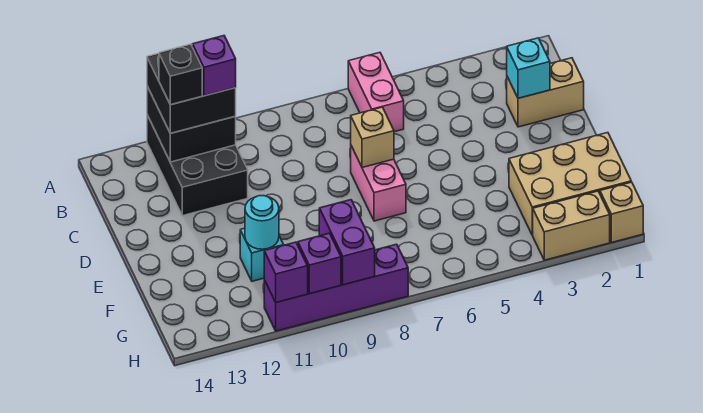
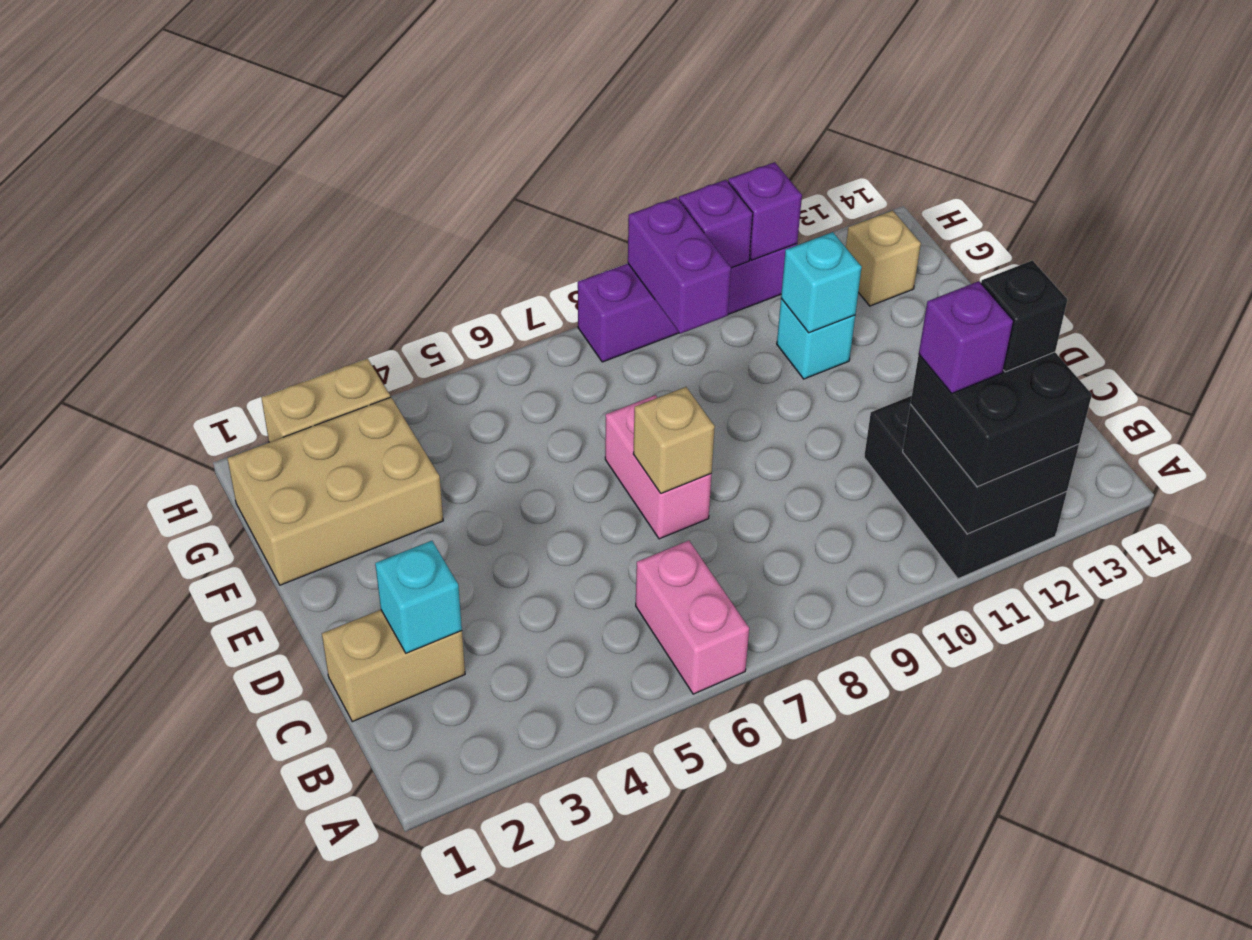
cyan round brick F11 level 2 -> cyan brick F11 level 2
tan brick H1 level 1 -> tan brick G13 level 1

